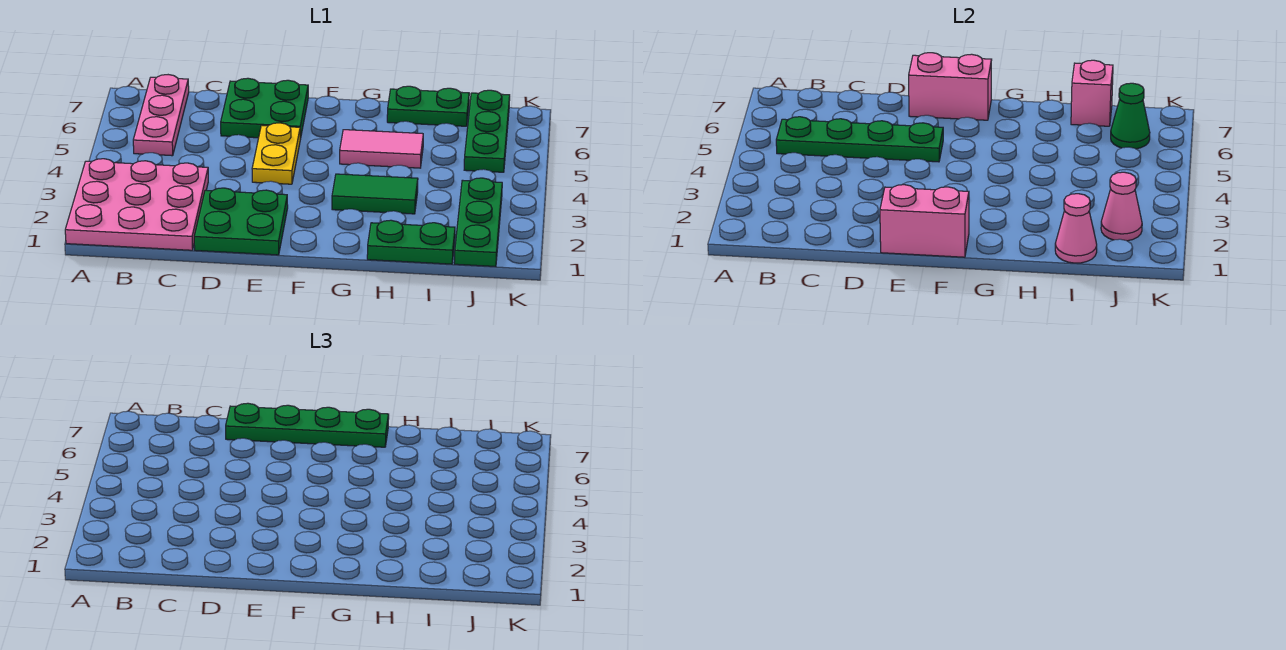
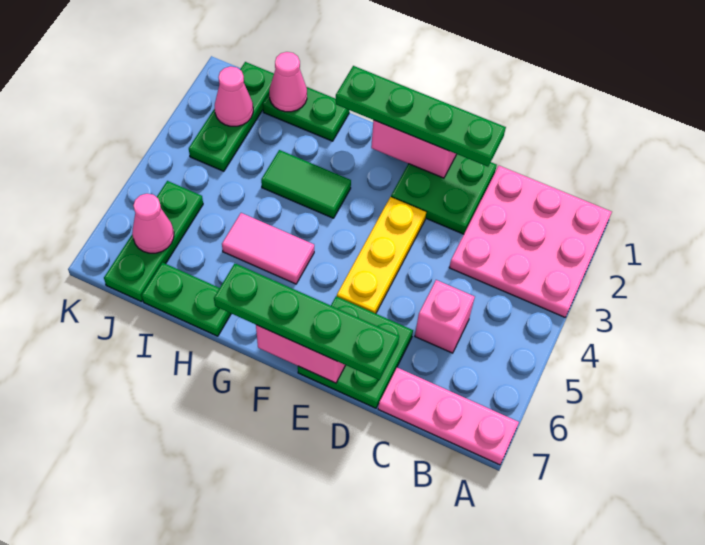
pink plate B5:B7 level 1 -> pink plate A7:C7 level 1
green plate B5:E5 level 2 -> green plate D1:G1 level 3
yellow plate E4:E5 level 1 -> yellow plate E3:E5 level 1
pink brick I7 level 2 -> pink brick C5 level 1
green cone J6 level 2 -> pink cone J6 level 2

